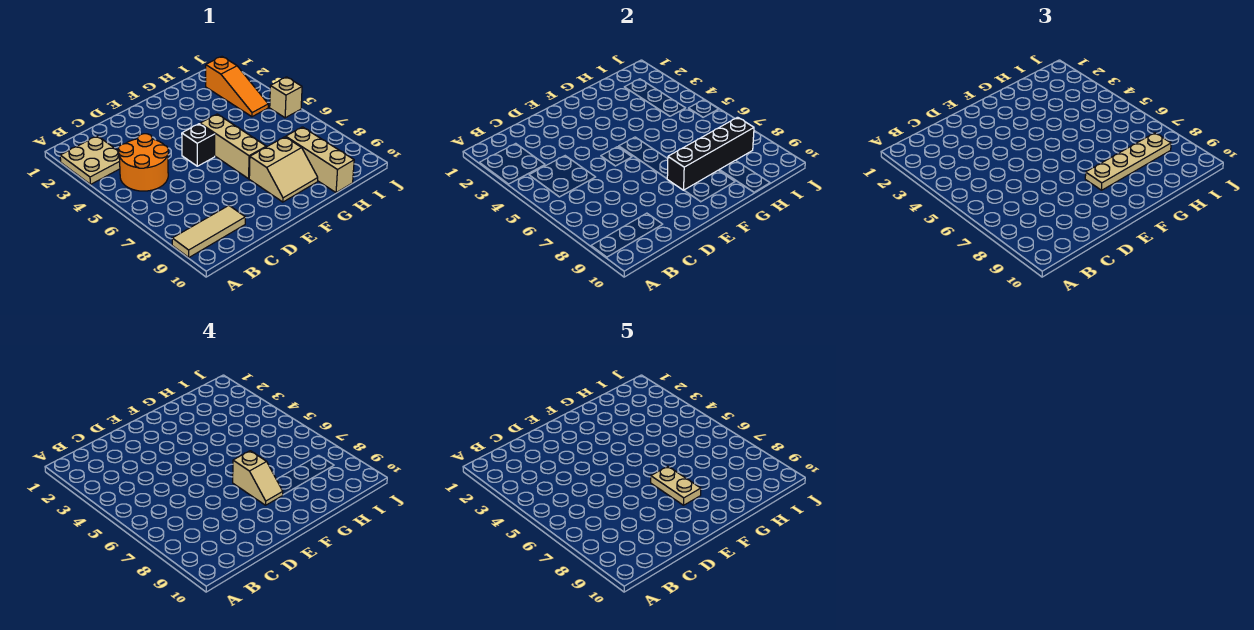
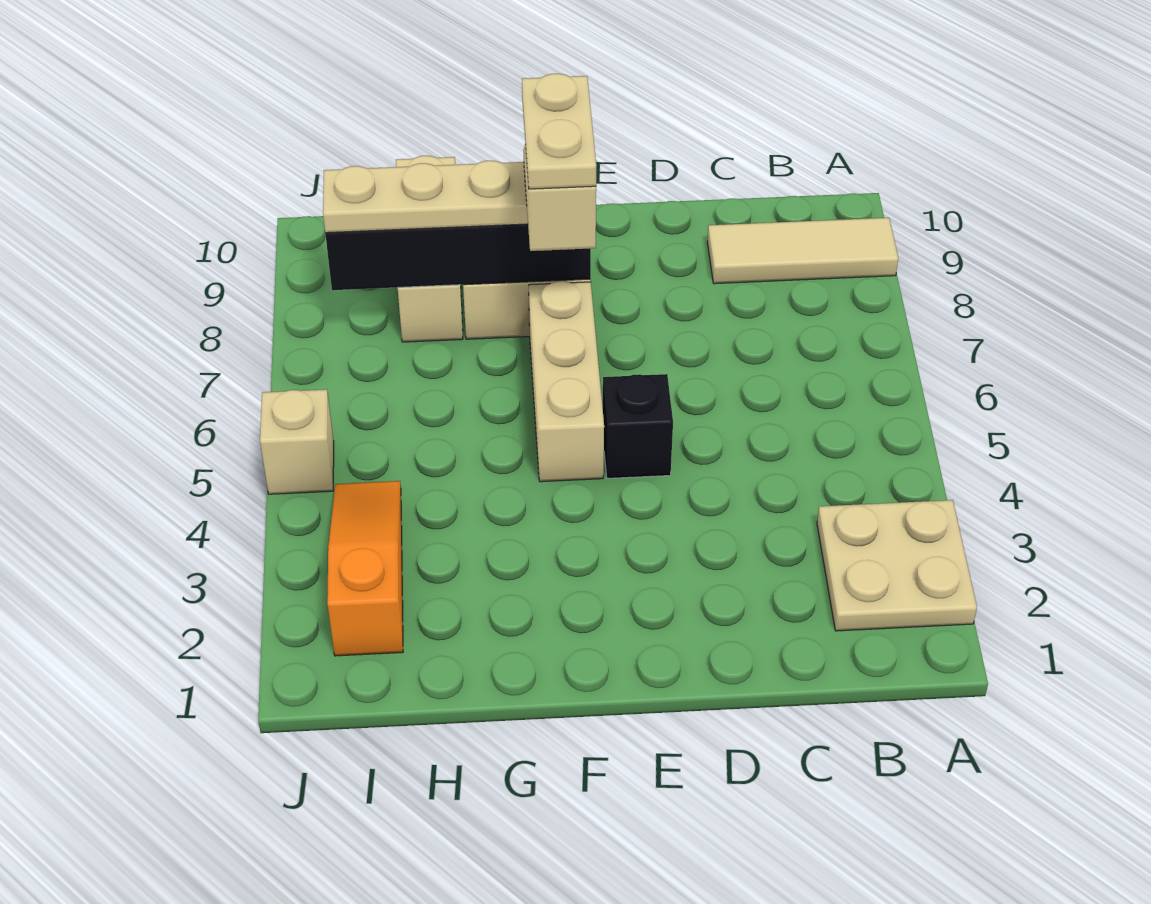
orange round brick B4:C5 level 1 -> none

